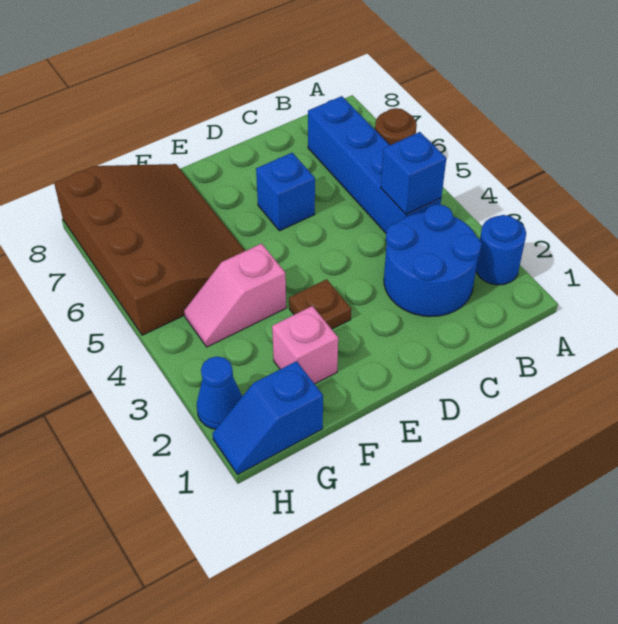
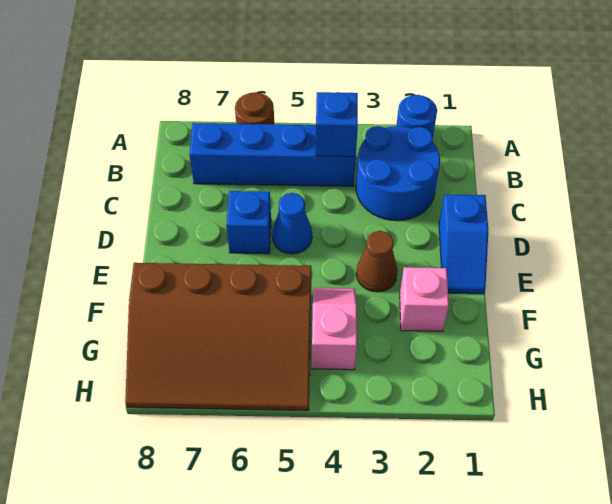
brown plate E3 level 1 -> brown cone E3 level 1
pink slope F4:G4 level 1 top F -> pink slope F4:G4 level 1 top G
brown slope F5:H8 level 1 top H -> brown slope F5:H8 level 1 top F
blue slope G1:H1 level 1 top G -> blue slope D1:E1 level 1 top D
blue cone H2 level 1 -> blue cone D5 level 1

